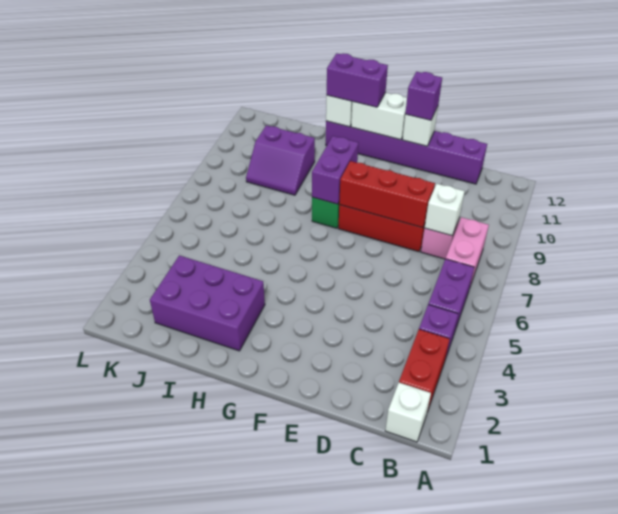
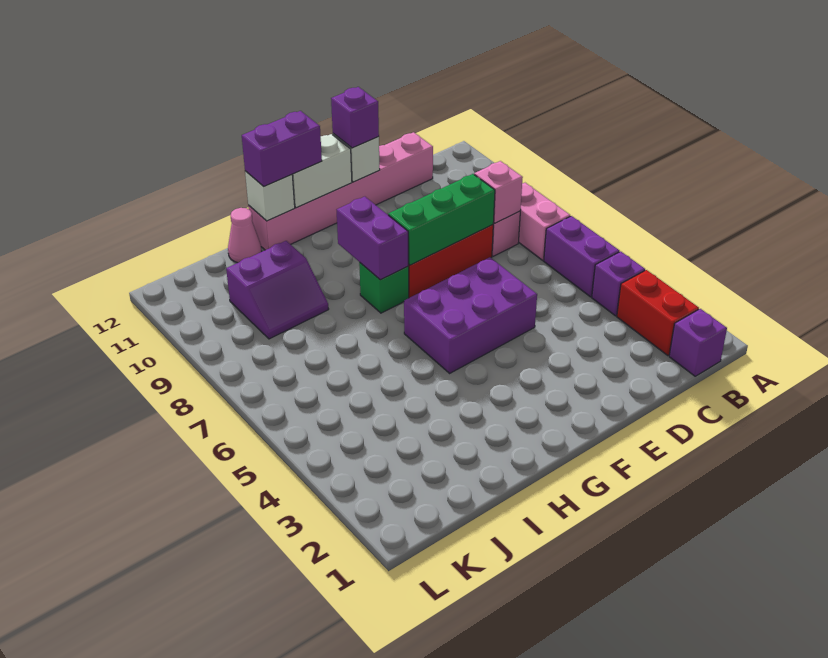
white brick B1 level 1 -> purple brick B1 level 1
white brick C8 level 2 -> pink brick C8 level 2
purple brick C12:H12 level 1 -> pink brick C12:H12 level 1
red brick D8:F8 level 2 -> green brick D8:F8 level 2
purple brick H2:J3 level 1 -> purple brick E5:G6 level 1
none -> pink cone I12 level 1

